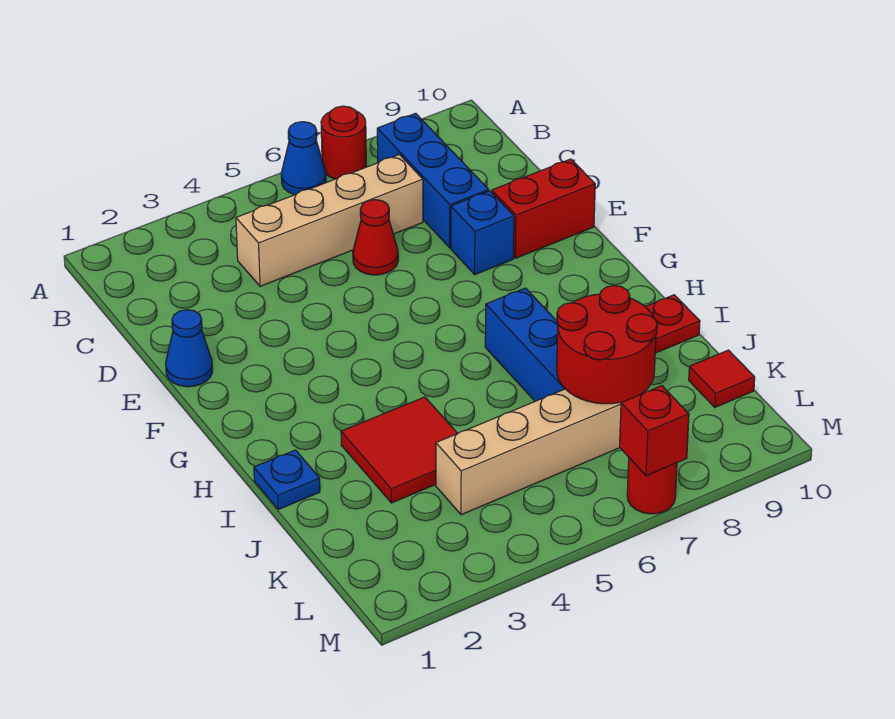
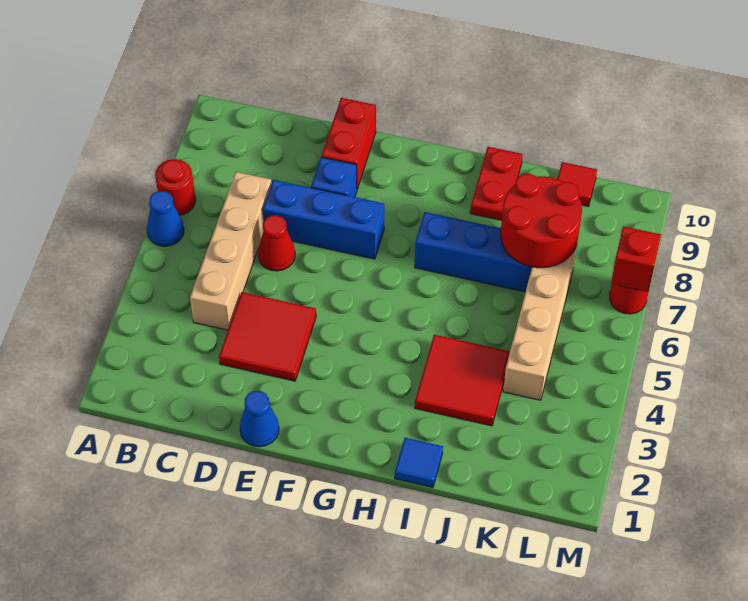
blue brick B8:D8 level 1 -> blue brick D7:F7 level 1
none -> red tile D3:E4 level 1
blue plate I1 level 1 -> blue tile I1 level 1

